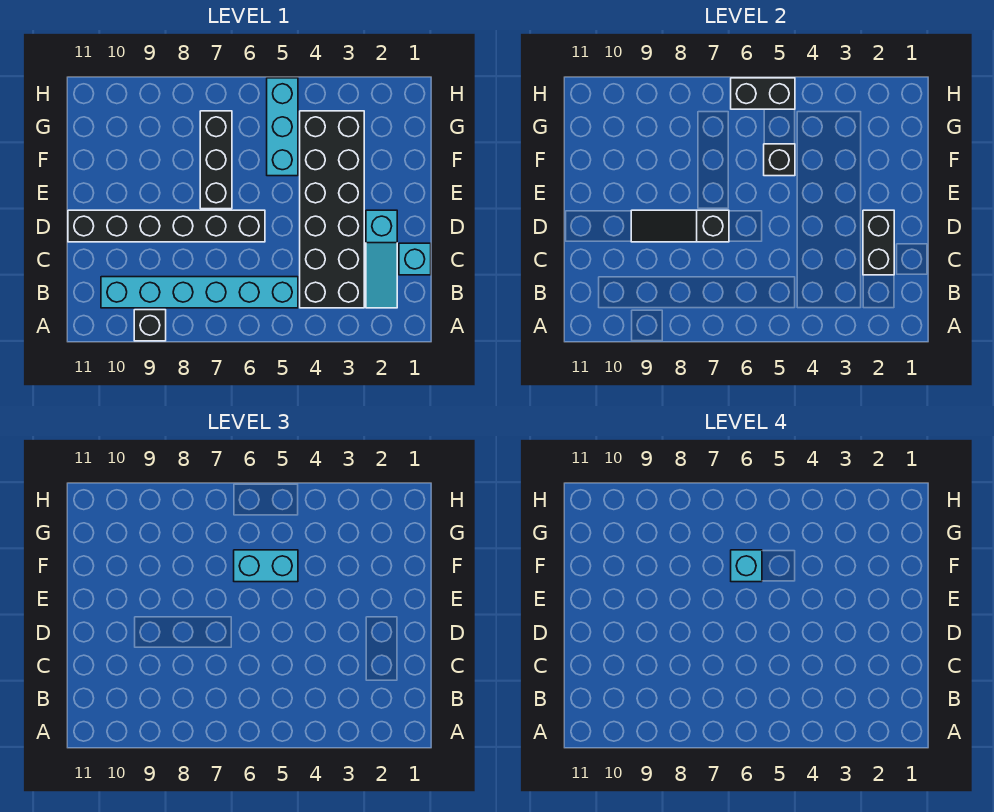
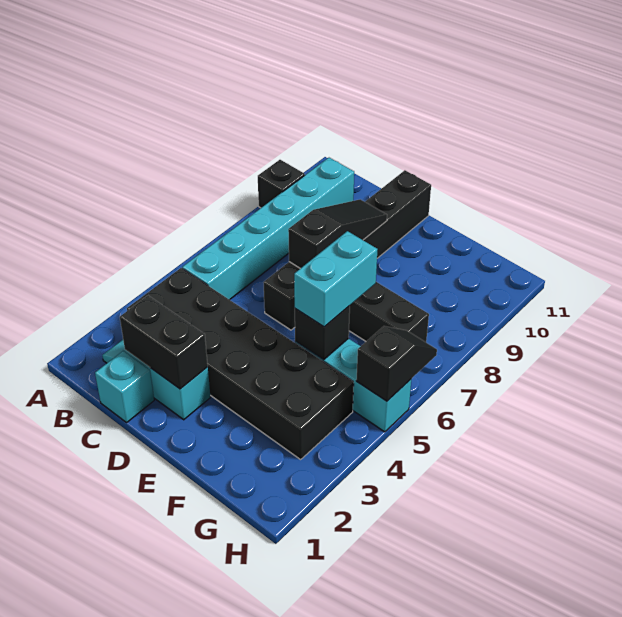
cyan brick F6 level 4 -> none
black brick H5:H6 level 2 -> black slope H5:H6 level 2 top 5

